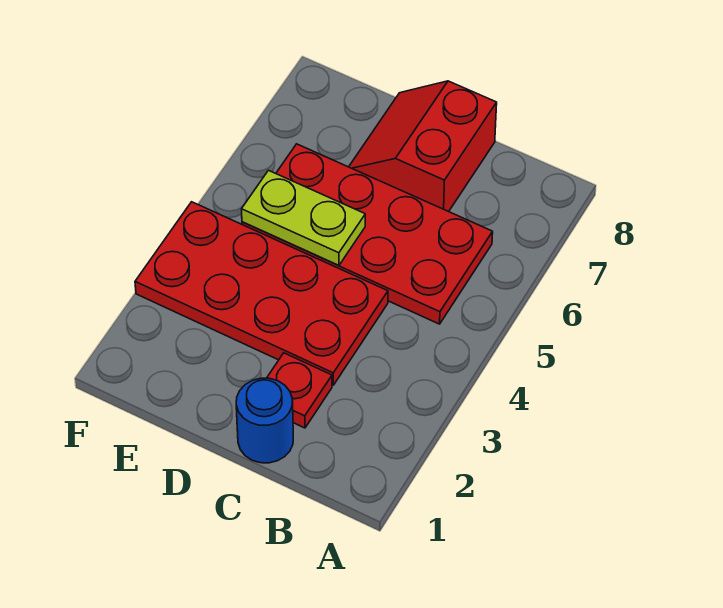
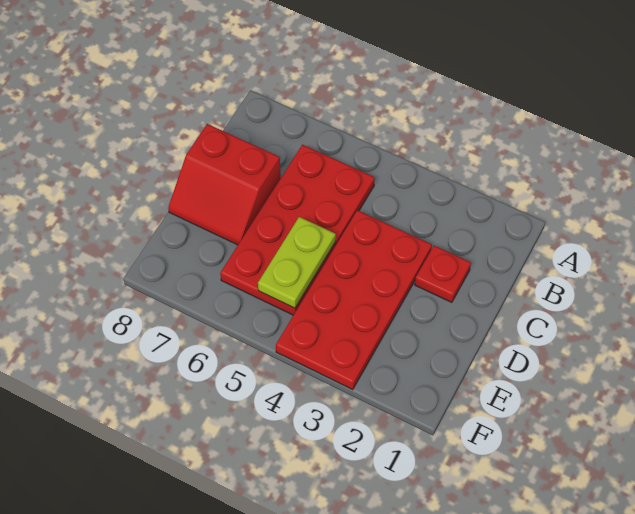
blue round brick C1 level 1 -> none

